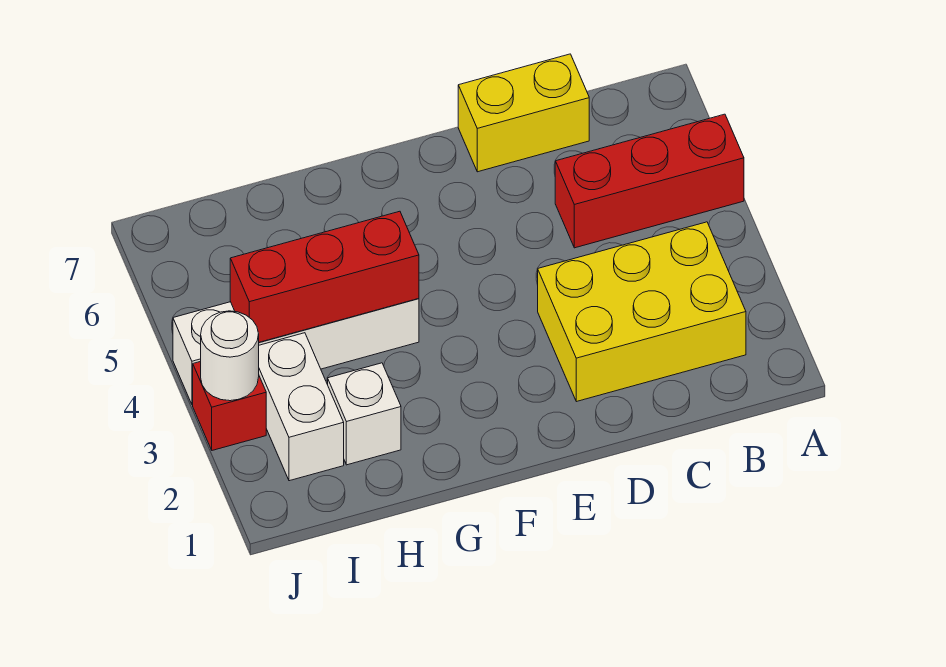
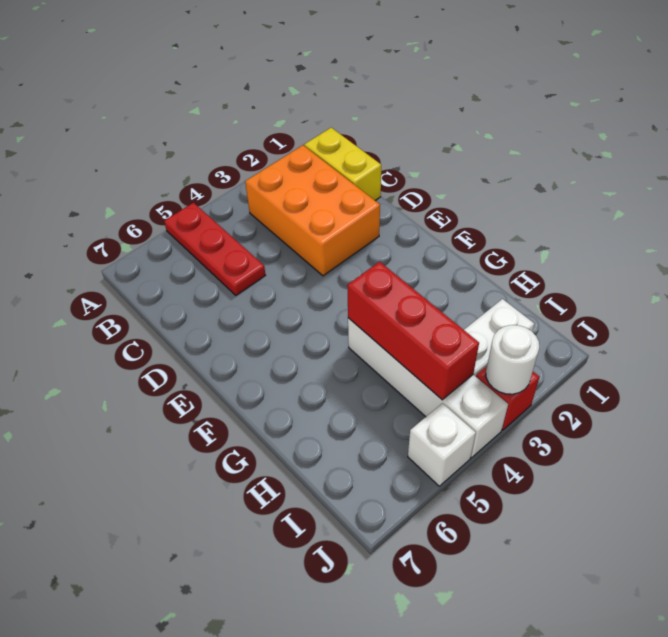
red brick A5:C5 level 1 -> red plate A5:C5 level 1
yellow brick B2:D3 level 1 -> orange brick B2:D3 level 1
yellow brick C7:D7 level 1 -> yellow brick B1:C1 level 1
white brick H2 level 1 -> white brick J5 level 1

